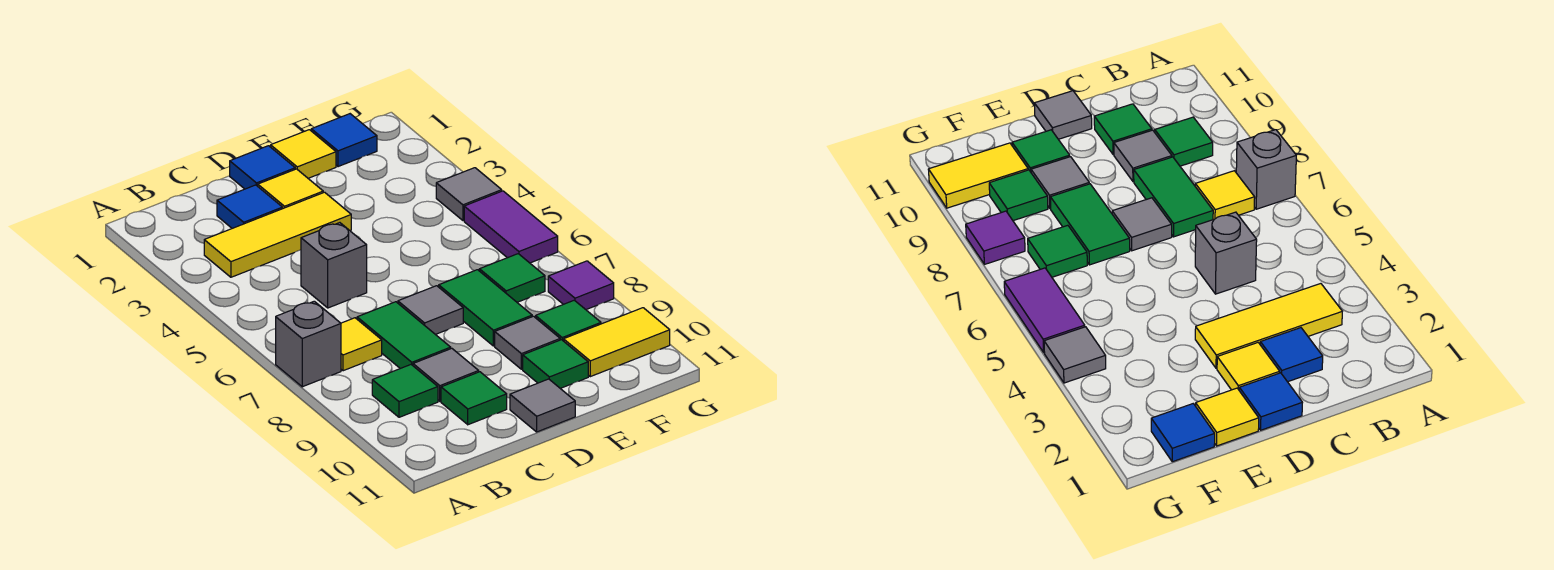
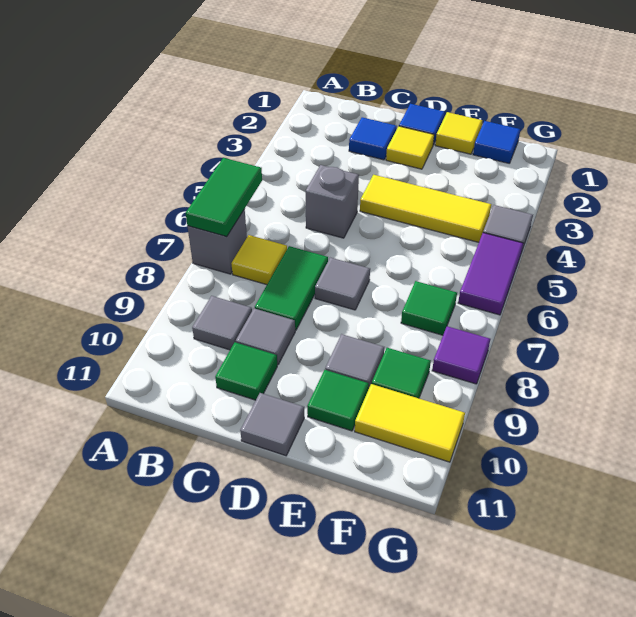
yellow tile B3:D3 level 1 -> yellow tile D4:F4 level 1
green tile B9 level 1 -> grey tile B9 level 1
green tile E7:E8 level 1 -> green tile A6:A7 level 2

